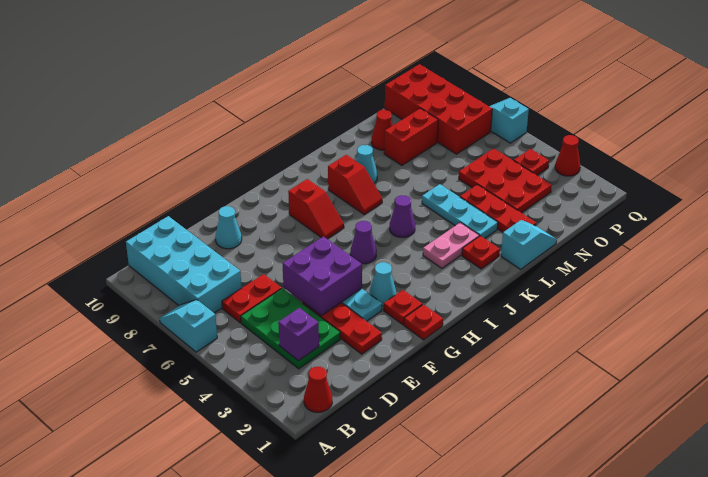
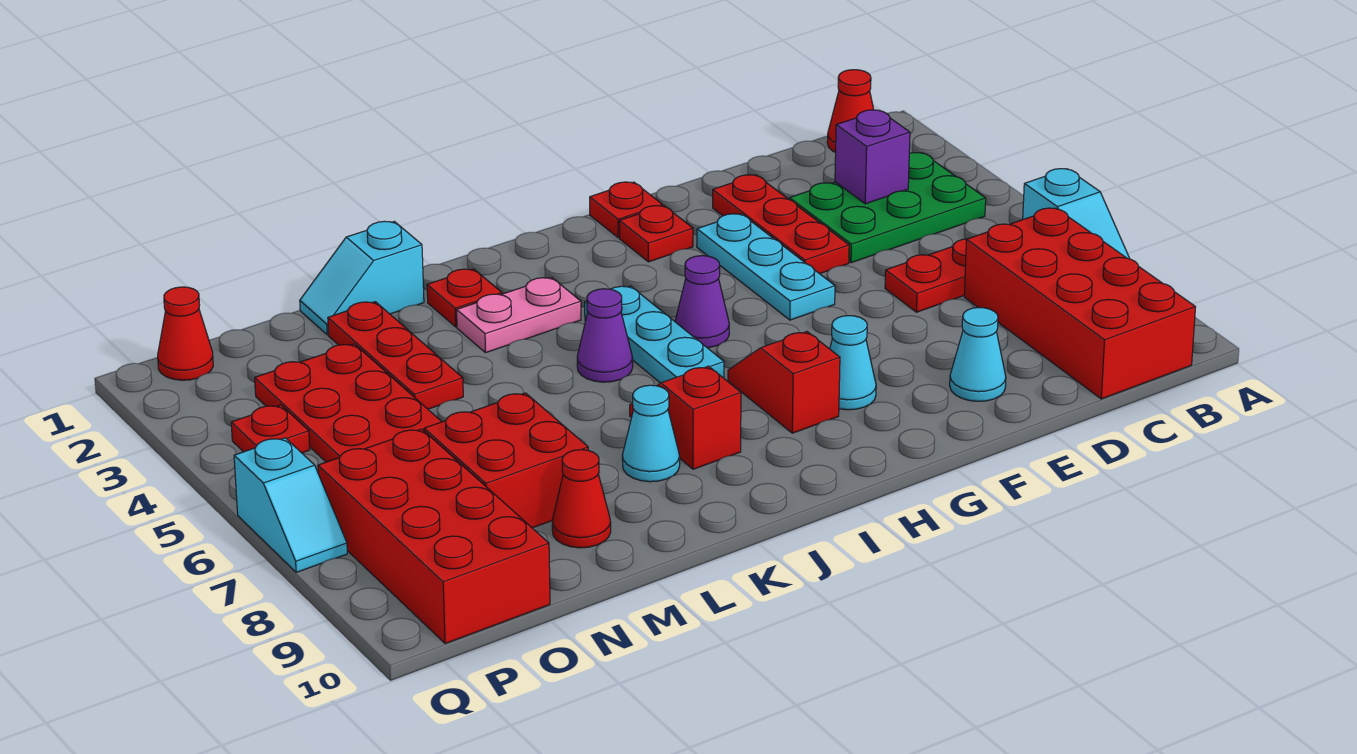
cyan brick B7:C10 level 1 -> red brick B7:C10 level 1
green plate C3:D5 level 1 -> green plate B3:D4 level 1
purple brick E4:F5 level 2 -> none
cyan cone G3 level 1 -> cyan cone G8 level 1
cyan plate L3:L5 level 1 -> cyan plate I4:I6 level 1
red brick M8:N8 level 1 -> red brick M7:N8 level 1
red cone Q3 level 1 -> red cone P1 level 1

